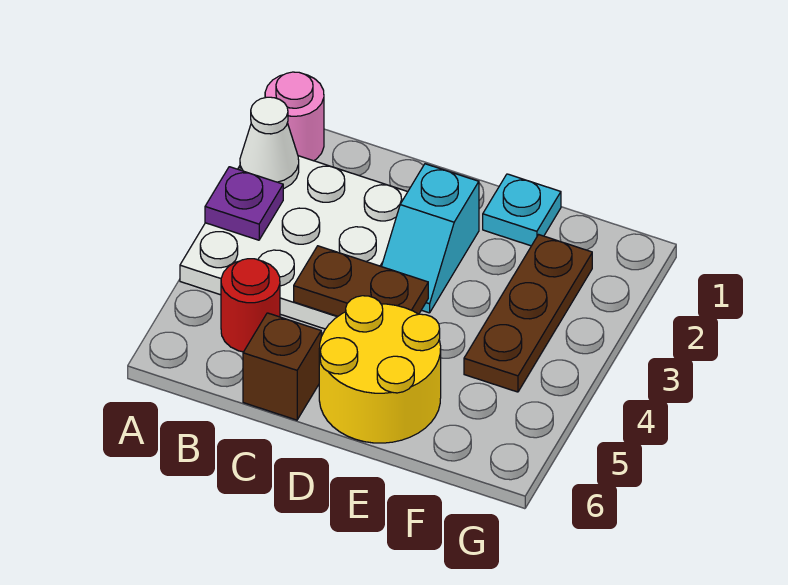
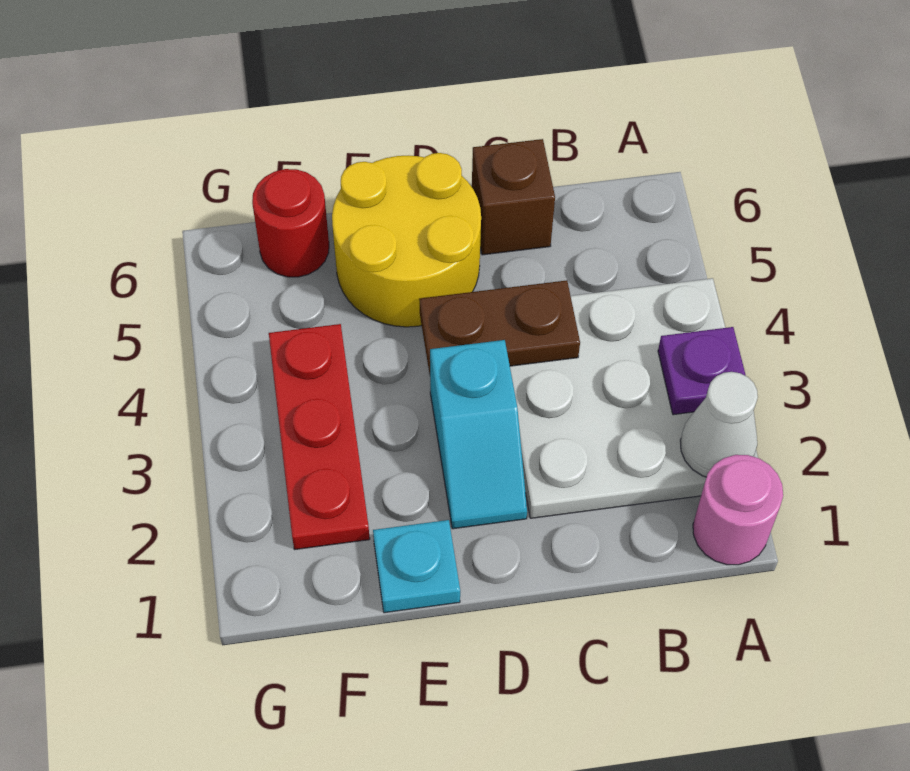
red round brick B5 level 1 -> red round brick F6 level 1
cyan slope D2:D3 level 1 top 2 -> cyan slope D2:D3 level 1 top 3
brown plate F2:F4 level 1 -> red plate F2:F4 level 1

